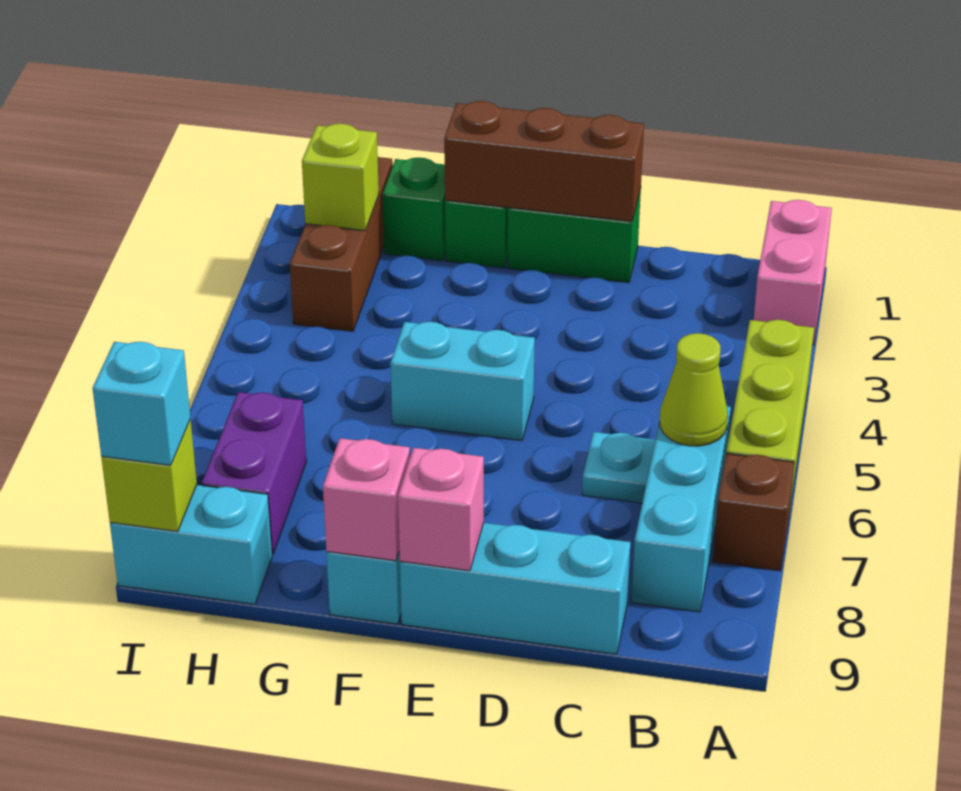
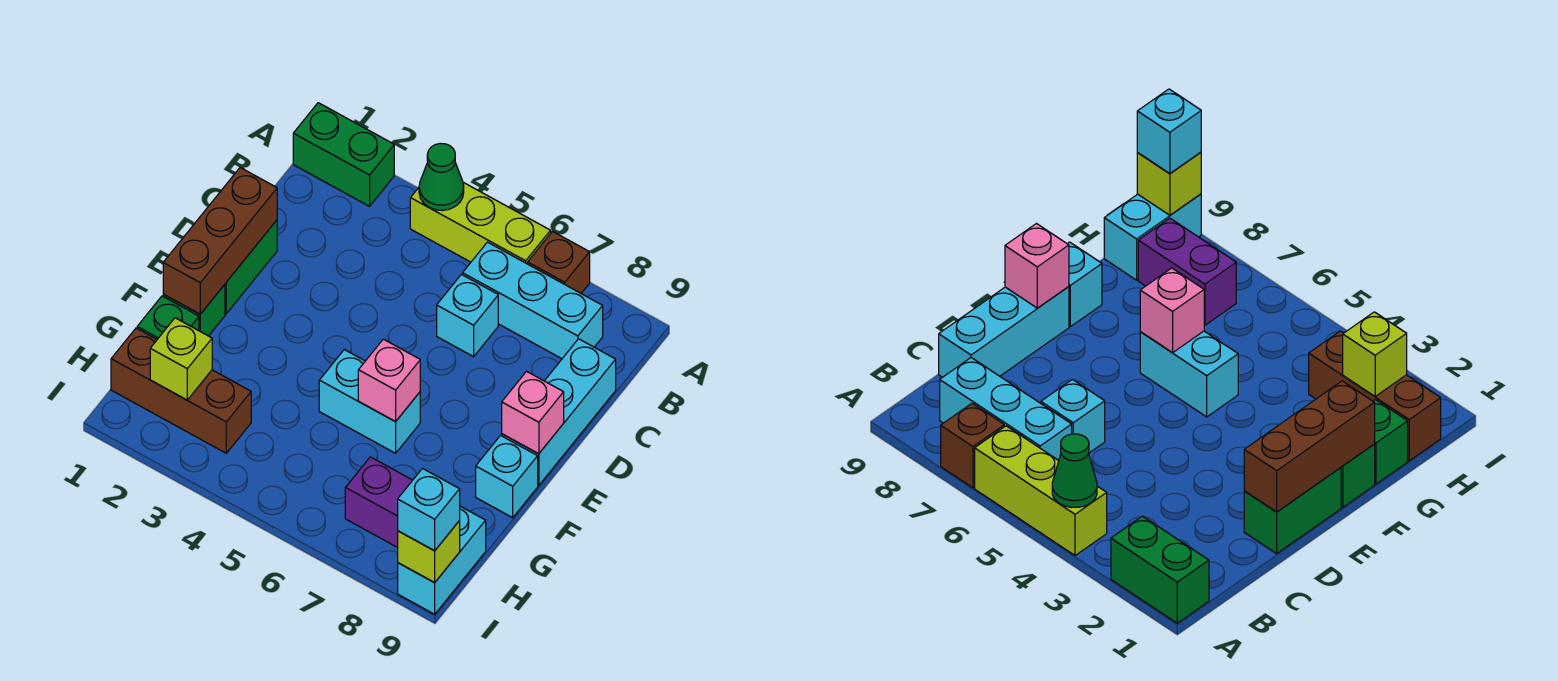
pink brick A1:A2 level 1 -> green brick A1:A2 level 1
none -> green cone A4 level 2
lime cone B6 level 2 -> none
cyan plate C6 level 1 -> cyan brick C6 level 1
cyan brick E5:F5 level 1 -> cyan brick F5:F6 level 1
pink brick F9 level 2 -> pink brick F6 level 2

